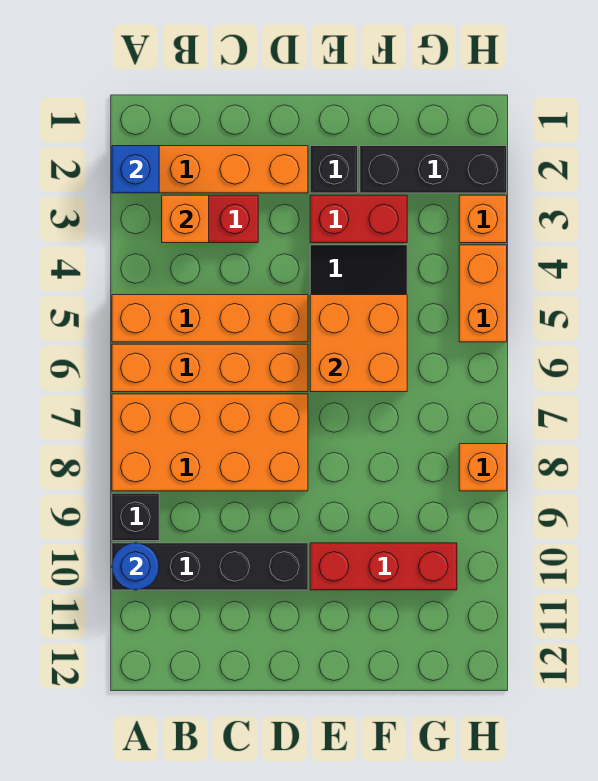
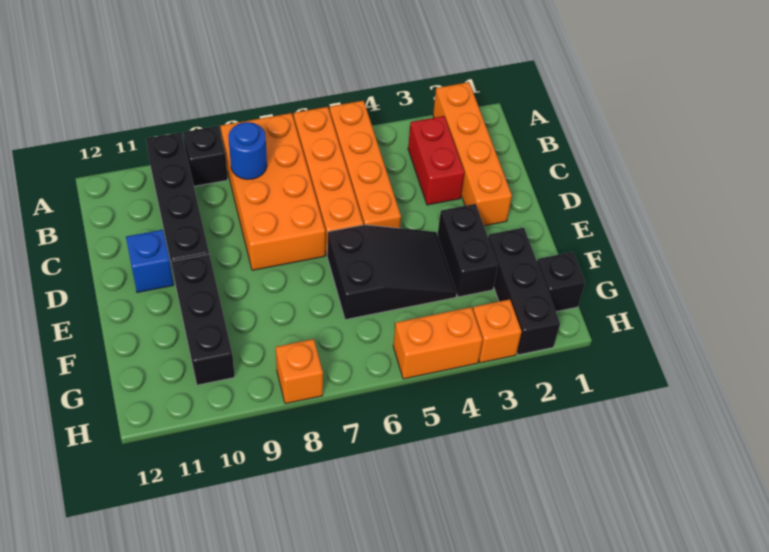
blue brick A2 level 2 -> blue brick D11 level 1
blue round brick A10 level 2 -> blue round brick B8 level 2
orange brick B3 level 2 -> none
black brick E2 level 1 -> black brick G1 level 1
red brick E3:F3 level 1 -> black brick E3:F3 level 1
orange brick E5:F6 level 2 -> none
red brick E10:G10 level 1 -> black brick E10:G10 level 1

